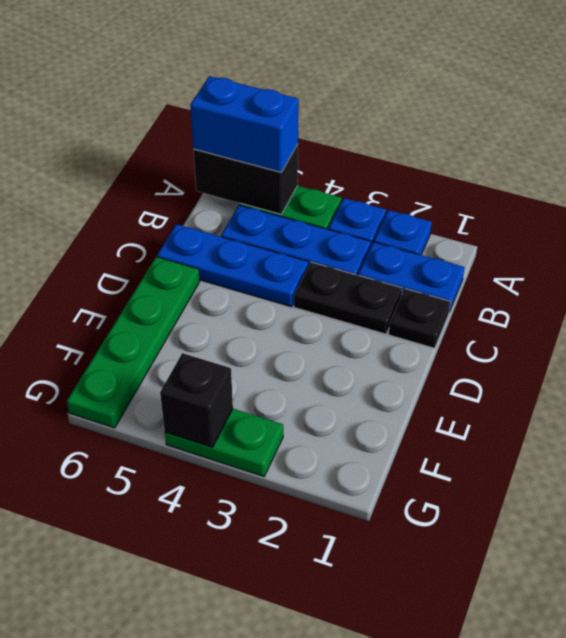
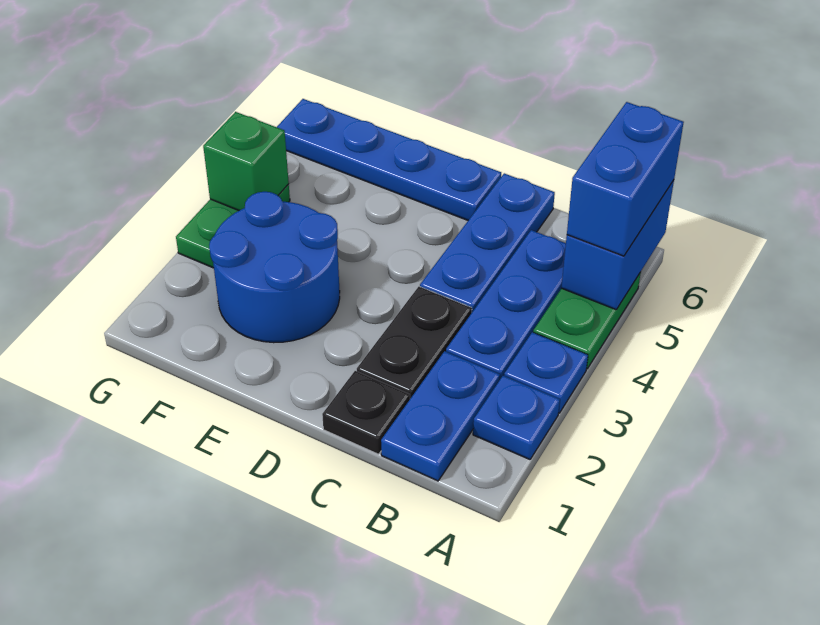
black brick A5:A6 level 2 -> blue brick A5:A6 level 2
green plate D6:G6 level 1 -> blue plate D6:G6 level 1
none -> blue round brick E2:F3 level 1
black brick G4 level 2 -> green brick G4 level 2

